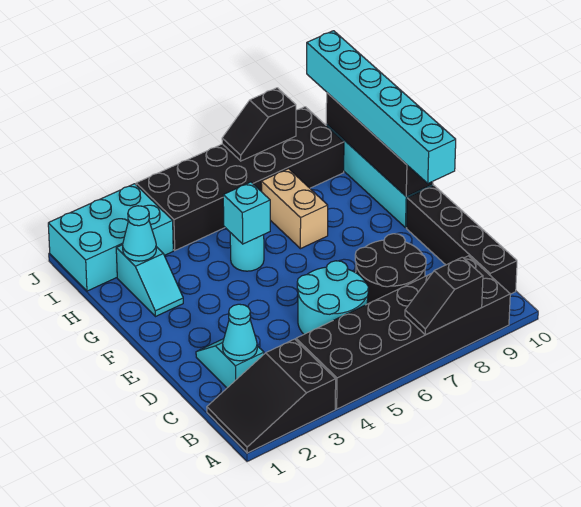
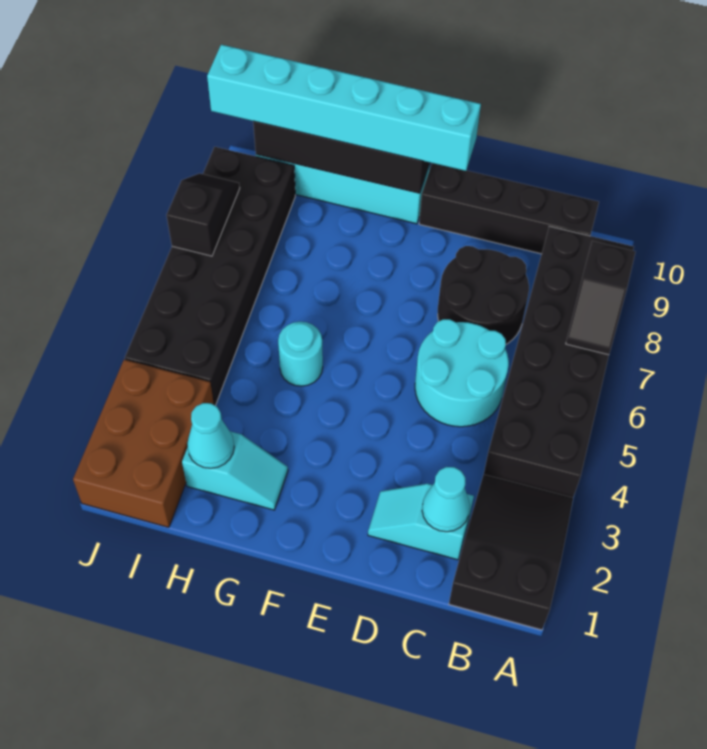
black slope A1:B3 level 1 top 3 -> black slope A1:B3 level 1 top 1
cyan brick G5 level 2 -> none
tan brick G7:H7 level 1 -> none
cyan brick I1:J3 level 1 -> brown brick I1:J3 level 1
black slope J7:J8 level 2 top 8 -> black slope J7:J8 level 2 top 7

